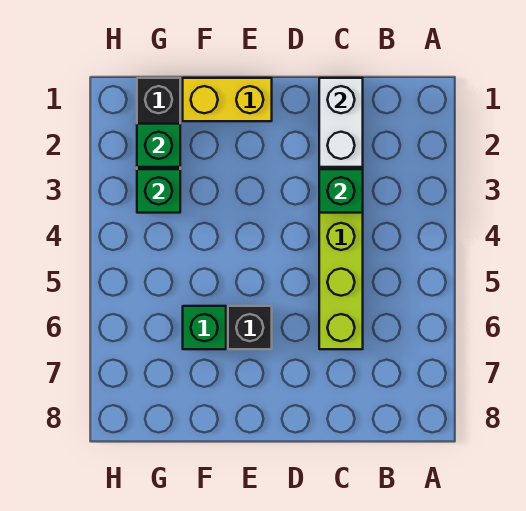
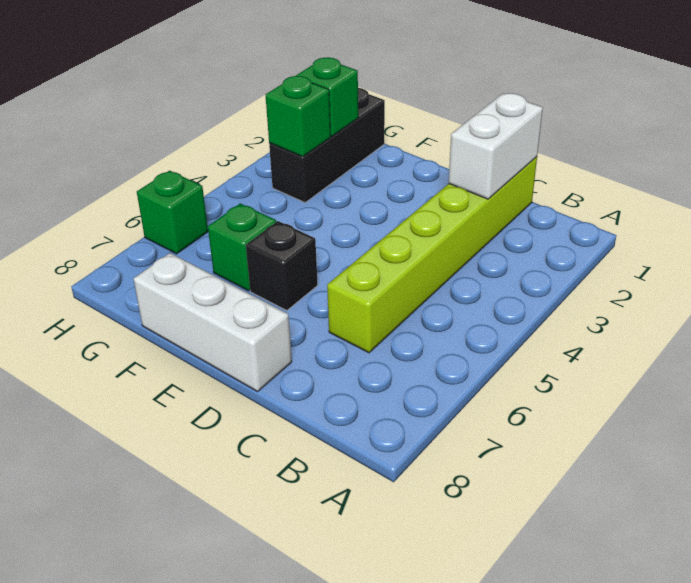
green brick C3 level 2 -> green brick H6 level 1
none -> white brick D8:F8 level 1
yellow brick E1:F1 level 1 -> none

